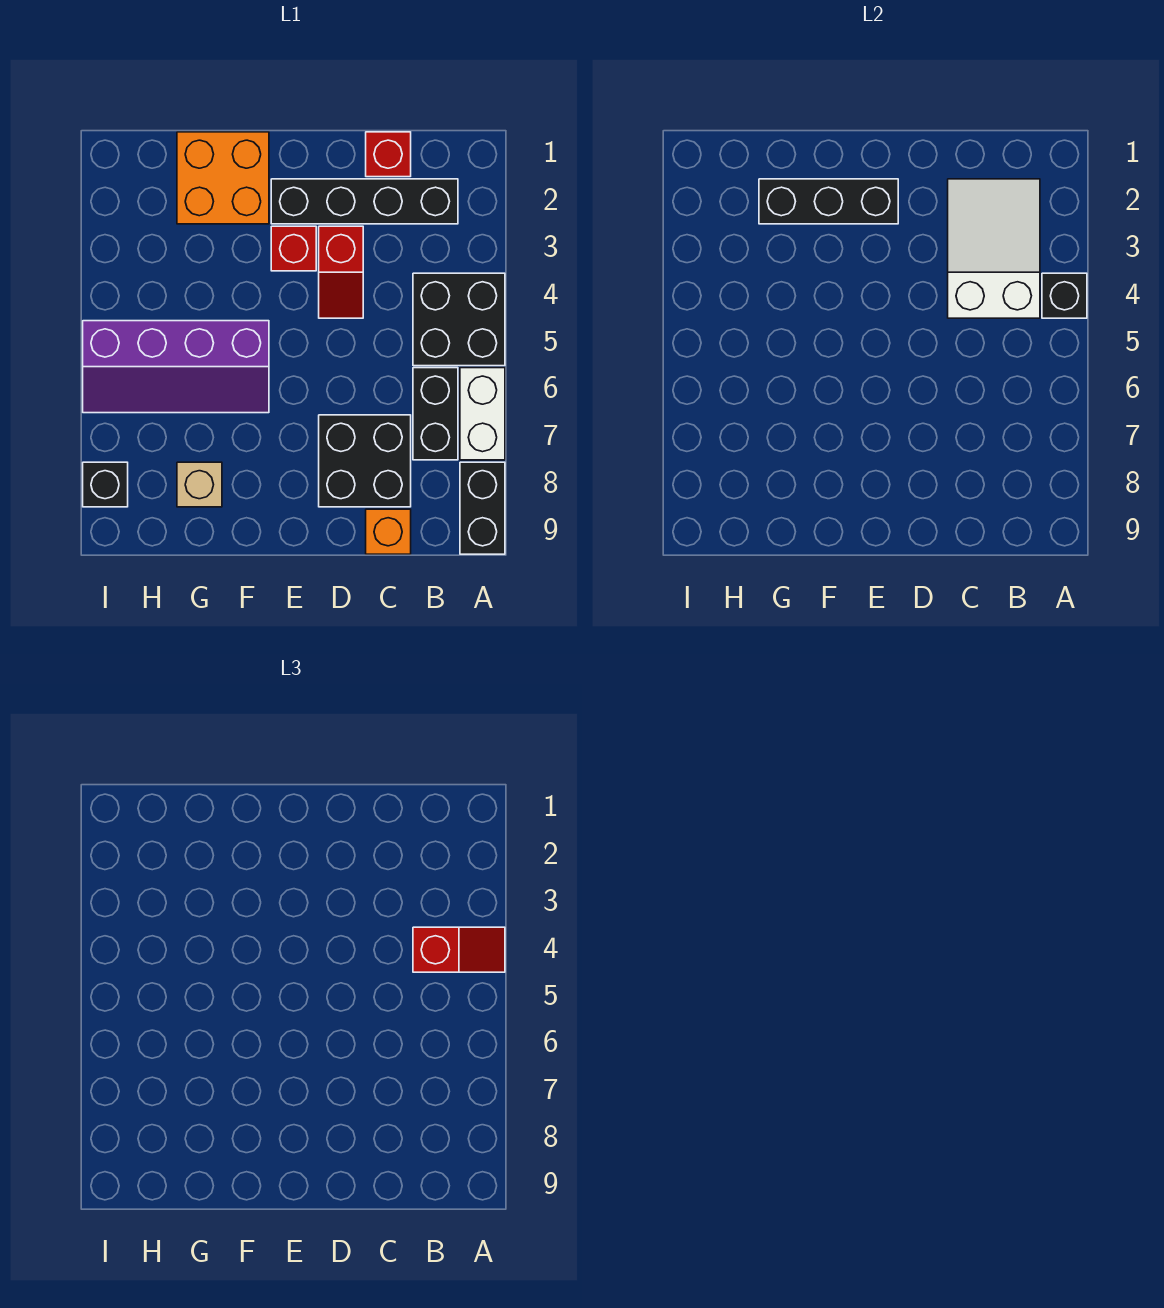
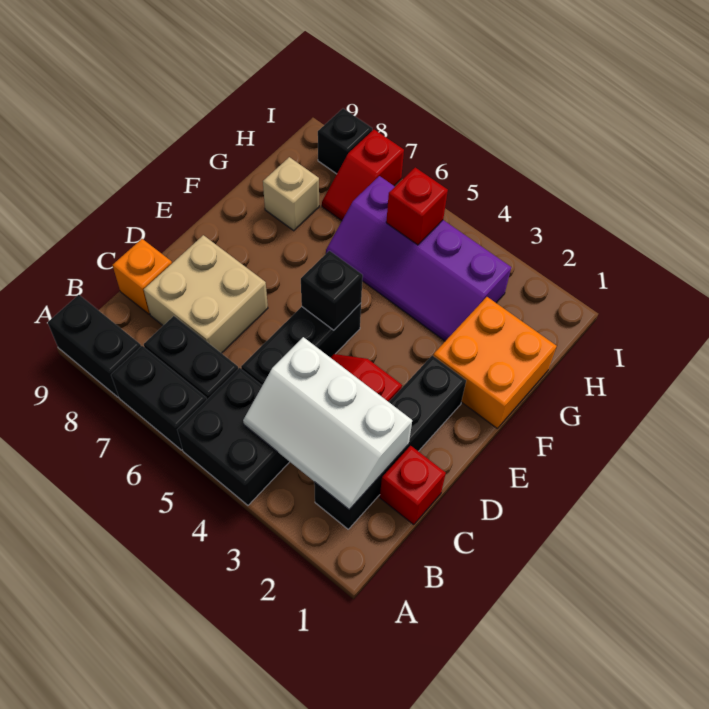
black brick A4 level 2 -> black brick E5 level 2
red slope A4:B4 level 3 top B -> red slope H7:I7 level 1 top I
white brick A6:A7 level 1 -> black brick A6:A7 level 1
white slope B2:C4 level 2 top 4 -> white slope B2:C4 level 2 top C
black brick C7:D8 level 1 -> tan brick C7:D8 level 1
black brick E2:G2 level 2 -> black brick C5:E5 level 1
red brick E3 level 1 -> red brick H5 level 2
purple slope F5:I6 level 1 top 5 -> purple slope G3:H6 level 1 top H

